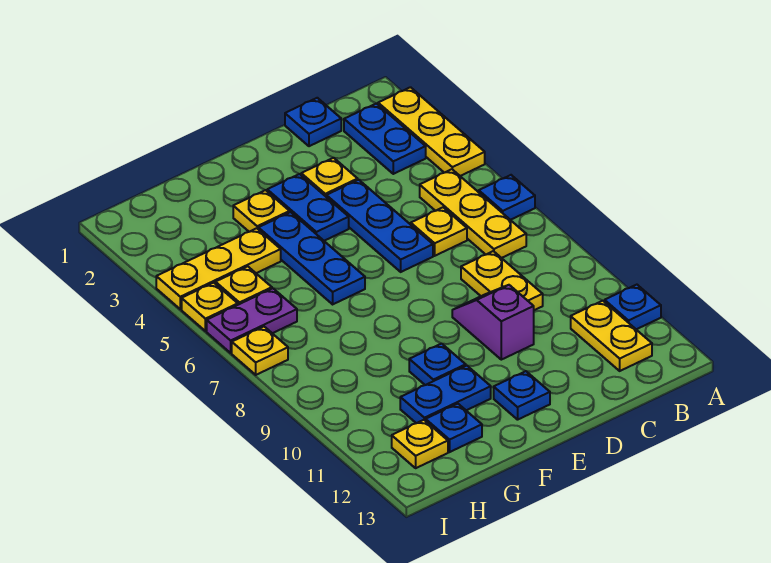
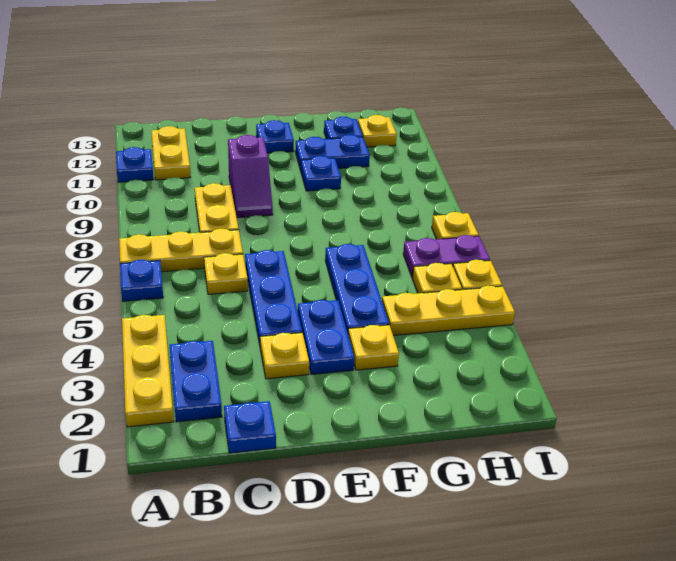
yellow plate B5:B7 level 1 -> yellow plate A7:C7 level 1

